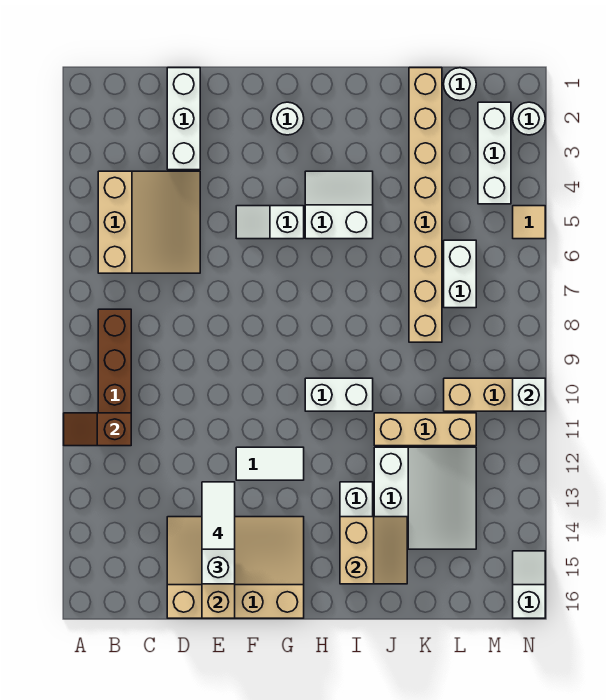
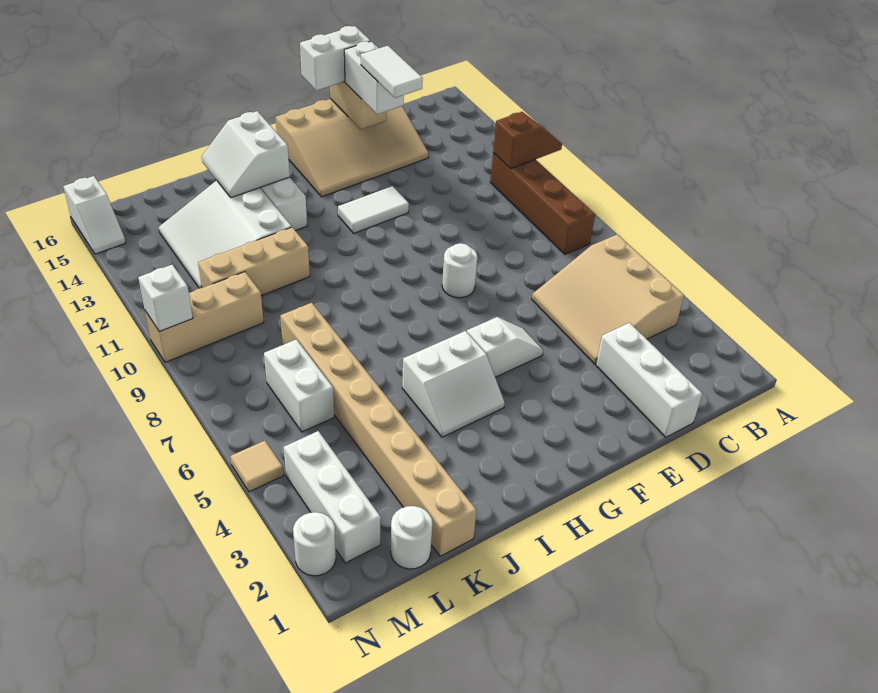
white round brick G2 level 1 -> white round brick F8 level 1
white brick H10:I10 level 1 -> white brick E16:F16 level 3
tan slope I14:J15 level 2 top I -> white slope I14:J15 level 2 top I

